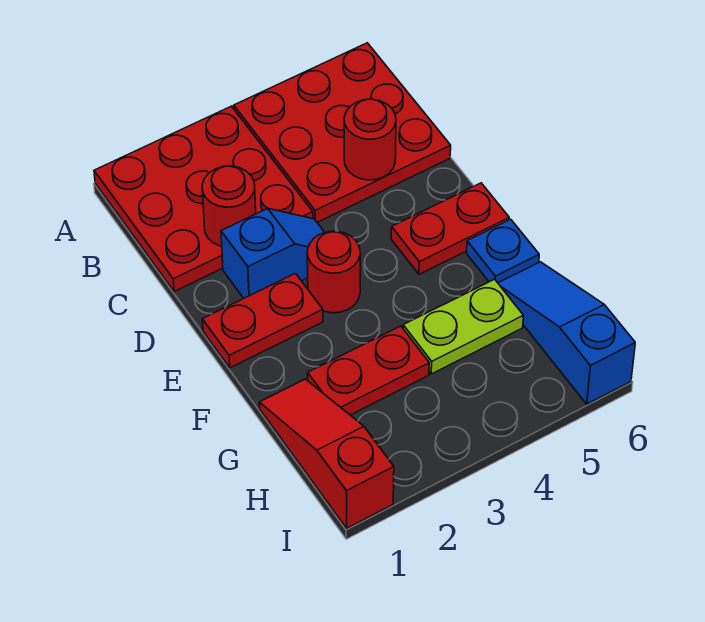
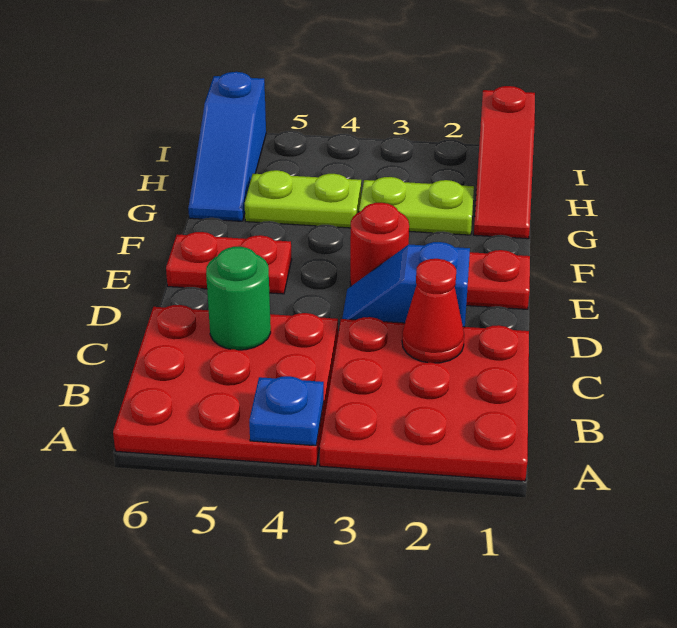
red round brick C2 level 2 -> red cone C2 level 2
red round brick C5 level 2 -> green round brick C5 level 2
blue plate F6 level 1 -> blue plate A4 level 2
red plate G2:G3 level 1 -> lime plate G2:G3 level 1

